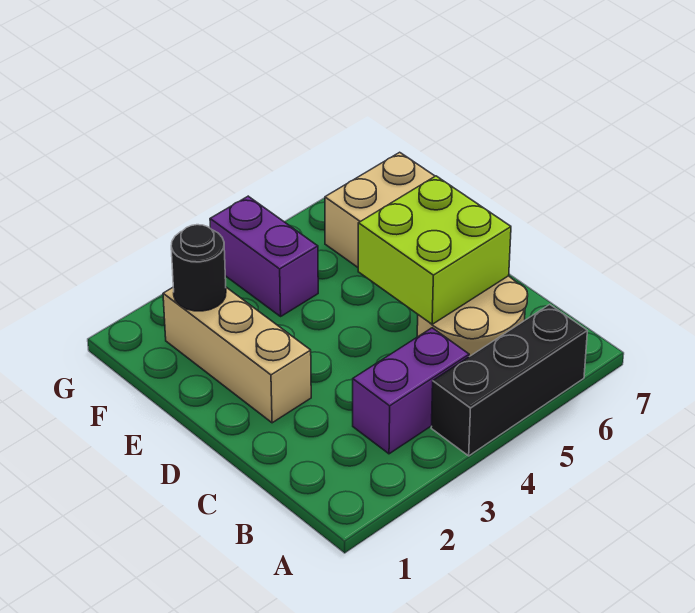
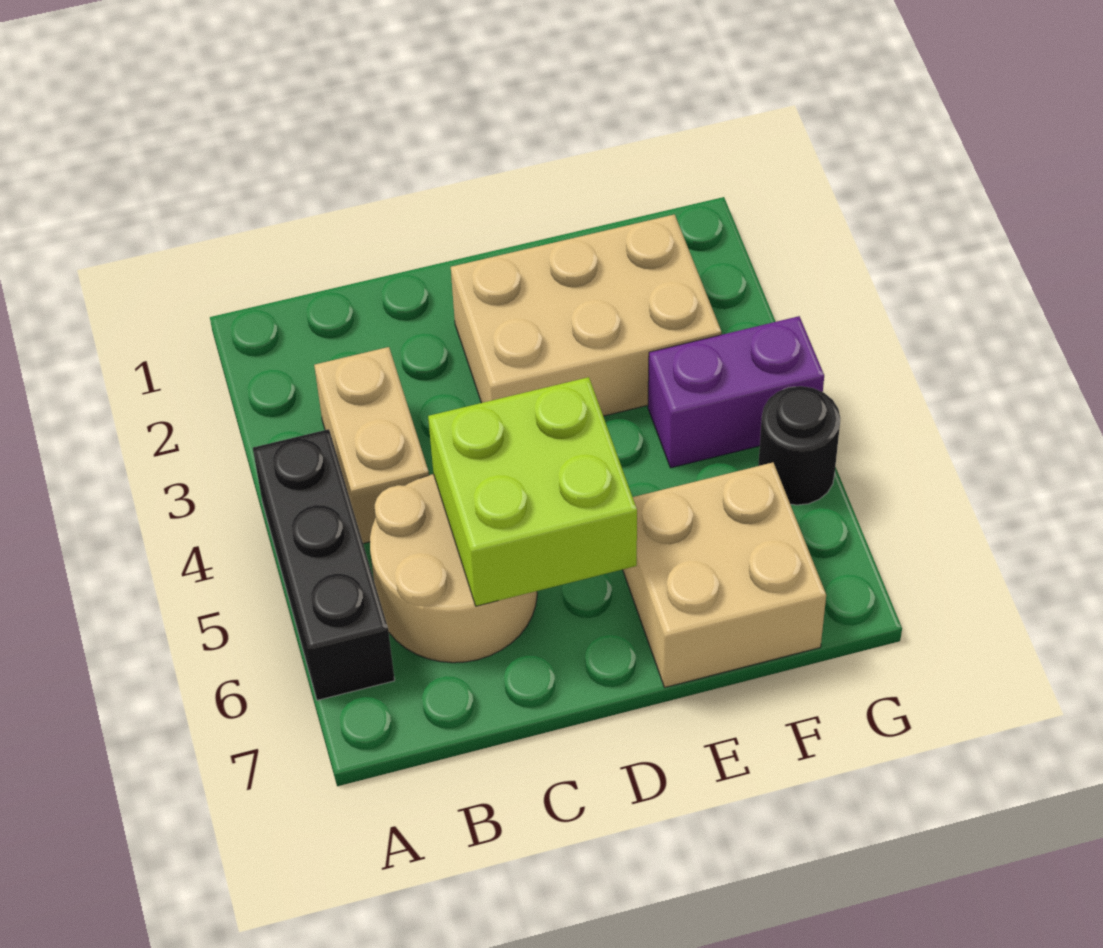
purple brick B3:B4 level 1 -> tan brick B3:B4 level 1
tan brick D2:F2 level 1 -> tan brick D2:F3 level 1
black round brick F2 level 2 -> black round brick G5 level 1

